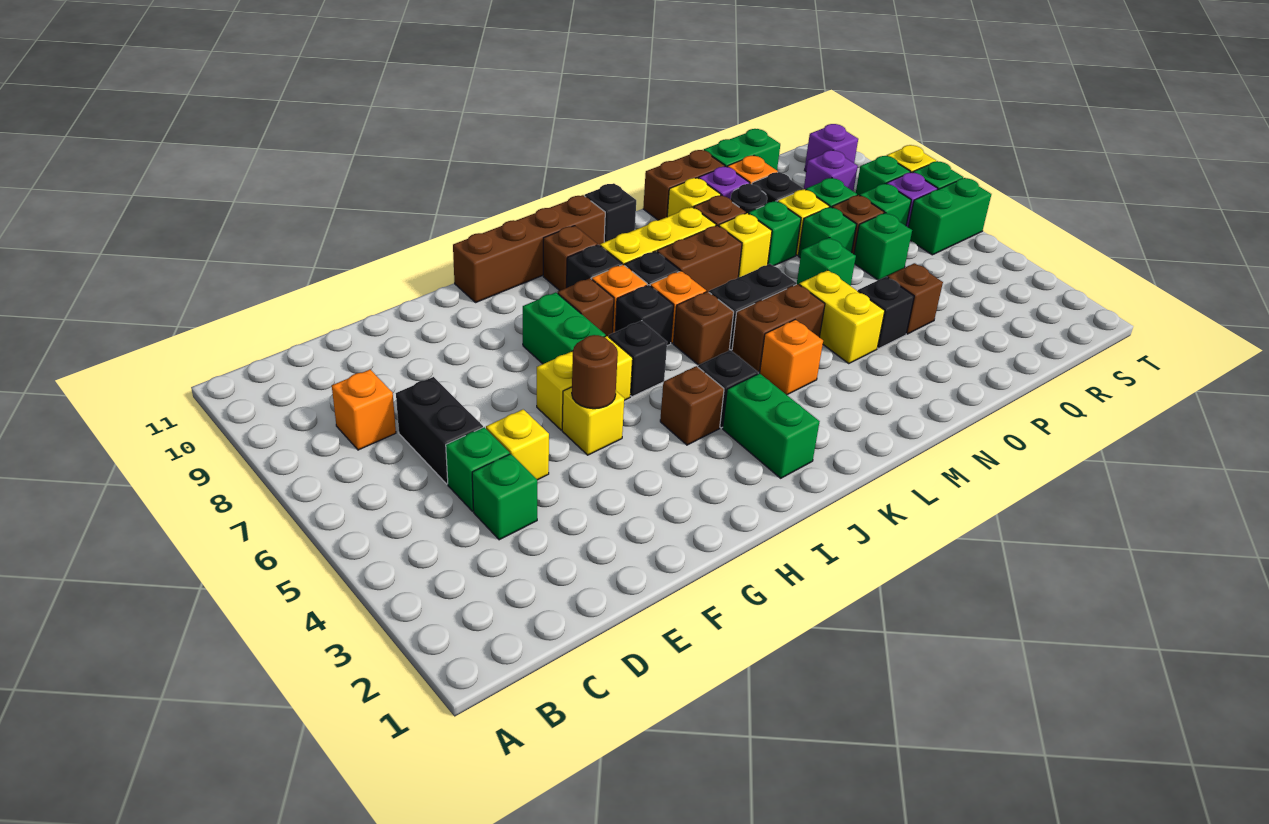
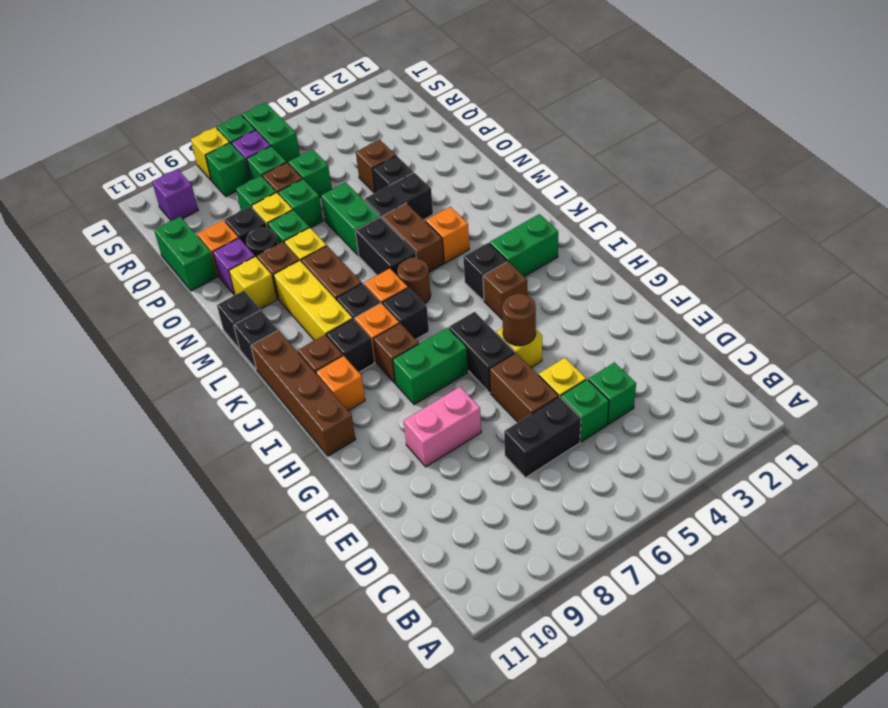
orange brick C8 level 1 -> orange brick I10 level 1
none -> pink brick F8:F9 level 1
yellow brick G6:H6 level 1 -> black brick G6:H6 level 1
black brick I6 level 1 -> black brick M11 level 1
brown brick K6 level 1 -> brown round brick K6 level 1
yellow brick N4:N5 level 1 -> black brick N4:N5 level 1
brown brick N11:O11 level 1 -> brown brick E6:F6 level 1
green brick O6 level 1 -> green brick N6:O6 level 1
purple brick R9 level 1 -> none

